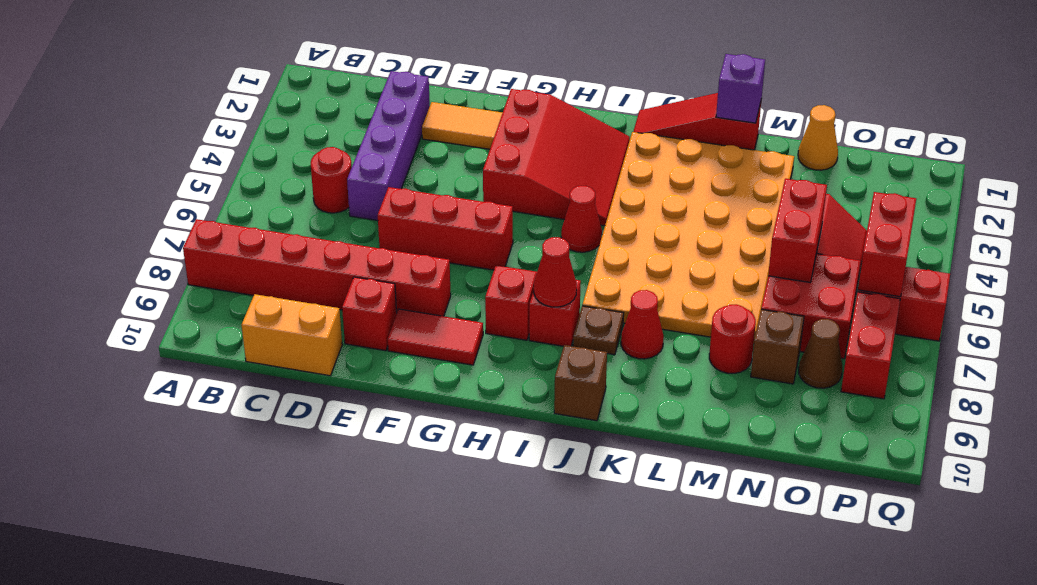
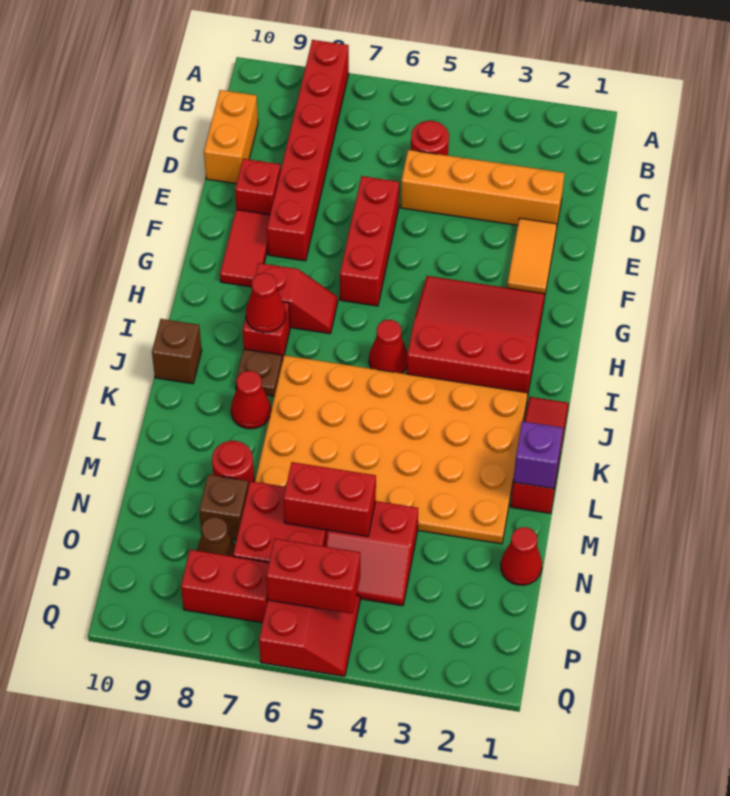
purple brick D2:D5 level 1 -> orange brick D2:D5 level 1
red slope G2:I4 level 1 top G -> red slope G2:I4 level 1 top I
orange cone N1 level 1 -> red cone N1 level 1

